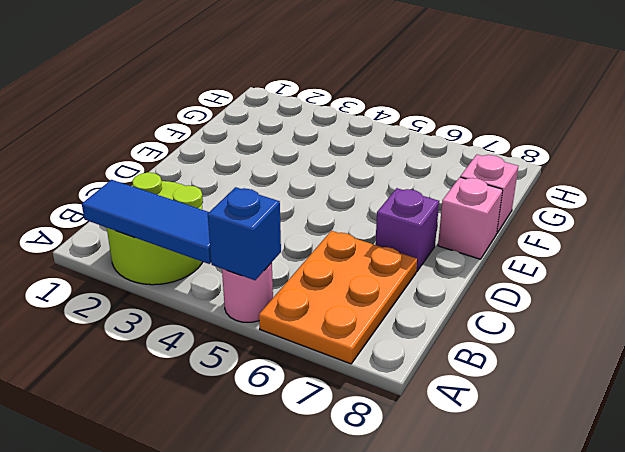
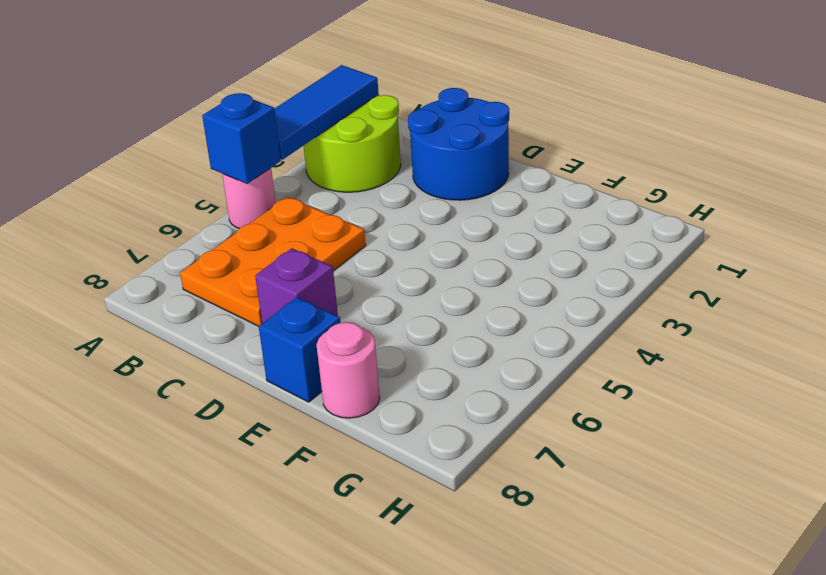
orange plate A6:C7 level 1 -> orange plate B5:C7 level 1
none -> blue round brick C1:D2 level 1
pink brick E8 level 1 -> blue brick E8 level 1
pink brick F8 level 1 -> pink round brick F8 level 1

